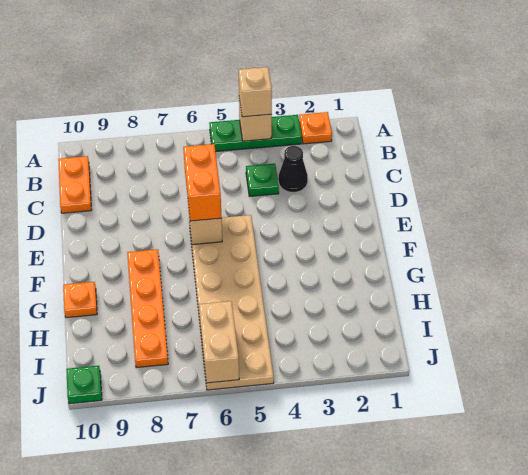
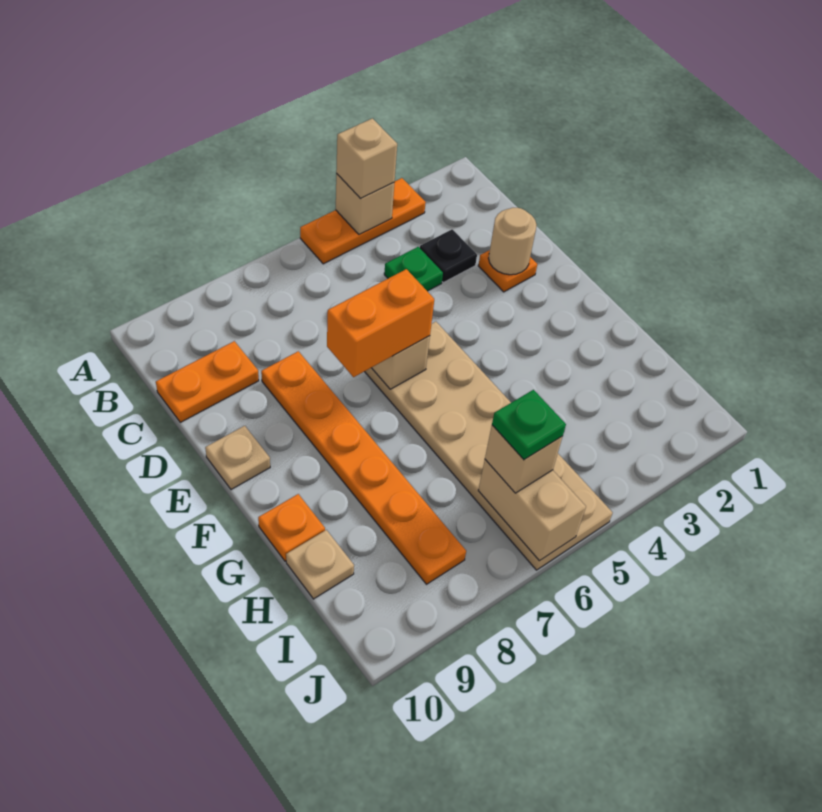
orange plate A2 level 1 -> orange plate D2 level 1
green plate A3:A5 level 1 -> orange plate A3:A5 level 1
orange plate B10:C10 level 1 -> orange plate C9:C10 level 1
black cone C3 level 1 -> black plate C3 level 1
none -> tan round brick D2 level 2
orange brick D6:E6 level 3 -> orange brick E6:E7 level 3
none -> tan plate E10 level 1
orange plate F8:I8 level 1 -> orange plate D8:I8 level 1
none -> tan plate H10 level 1
none -> tan brick I6 level 3
green plate J10 level 1 -> green plate I6 level 4

